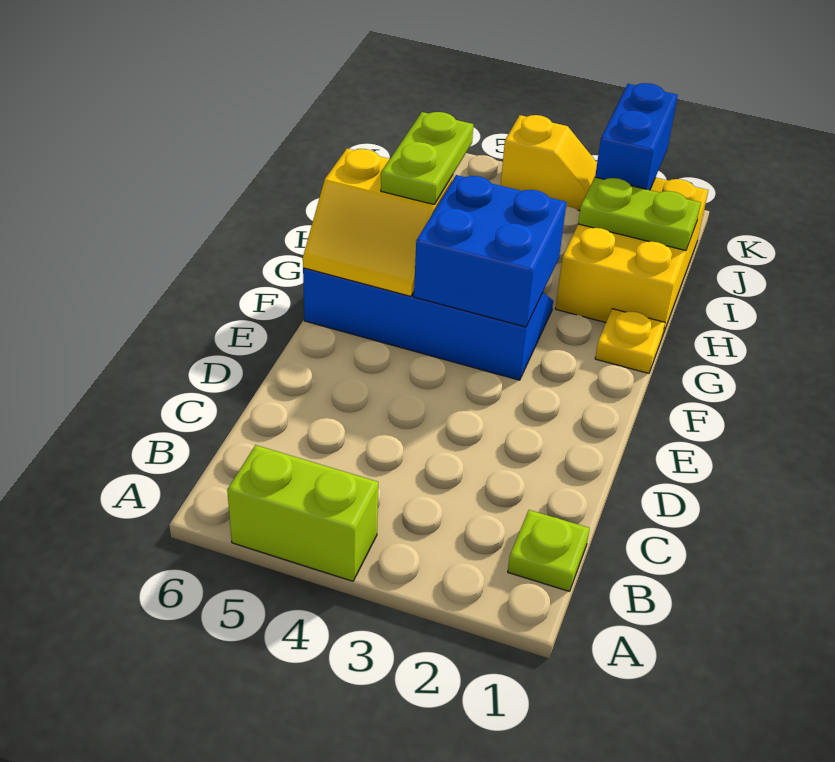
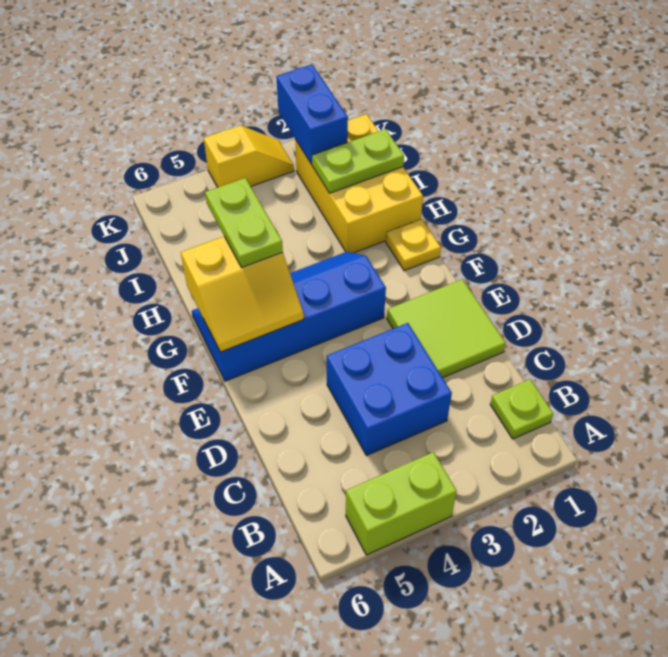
none -> lime tile D1:E2 level 1
blue brick F3:G4 level 2 -> blue brick C3:D4 level 1

